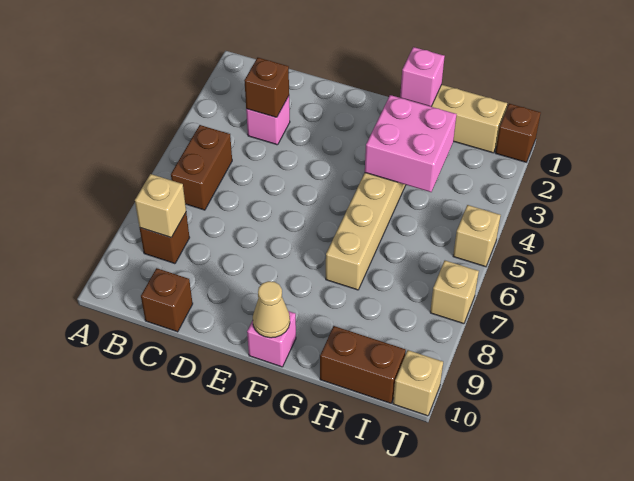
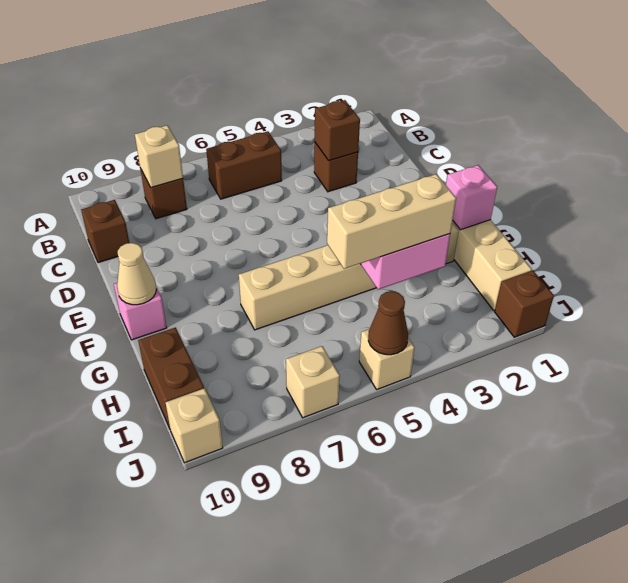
pink brick C3 level 1 -> brown brick C3 level 1
none -> tan brick H3:H5 level 3
none -> brown cone J5 level 2

